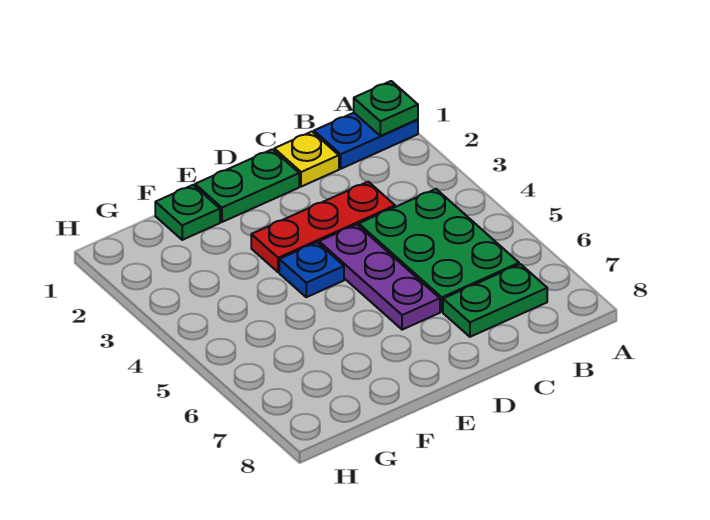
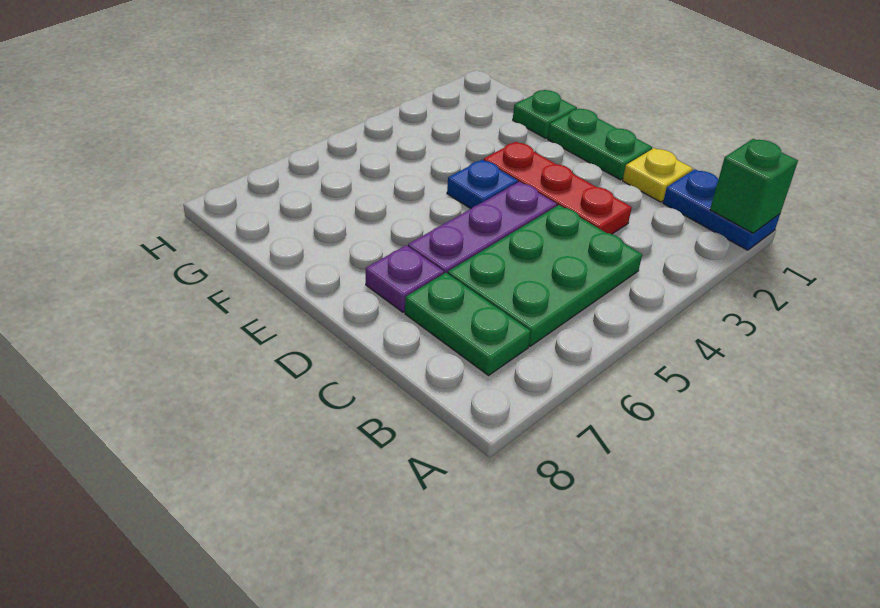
green plate A1 level 2 -> green brick A1 level 2
none -> purple plate D7 level 1

